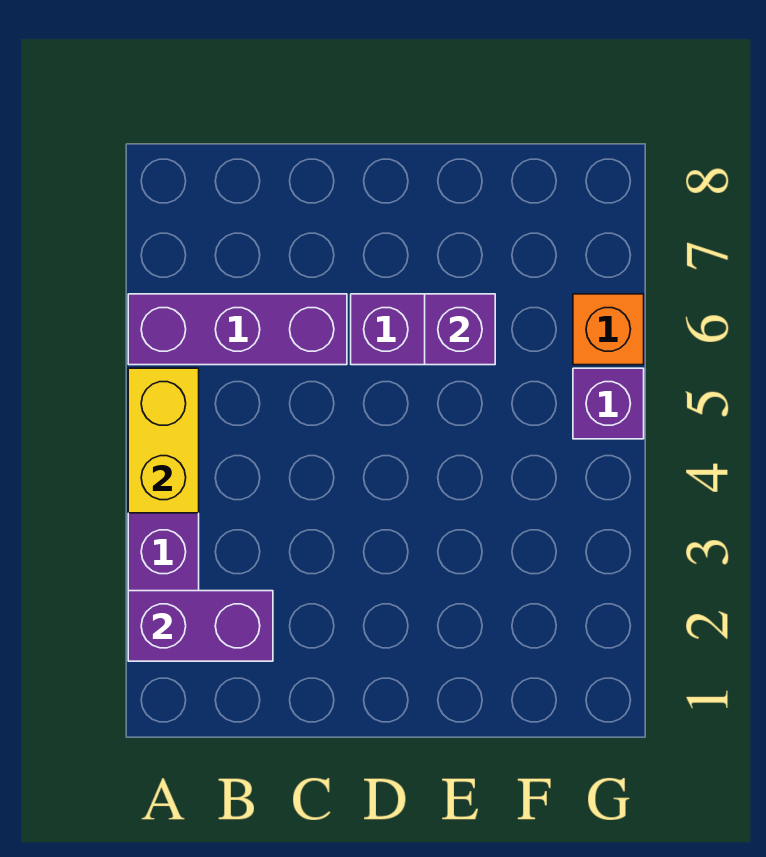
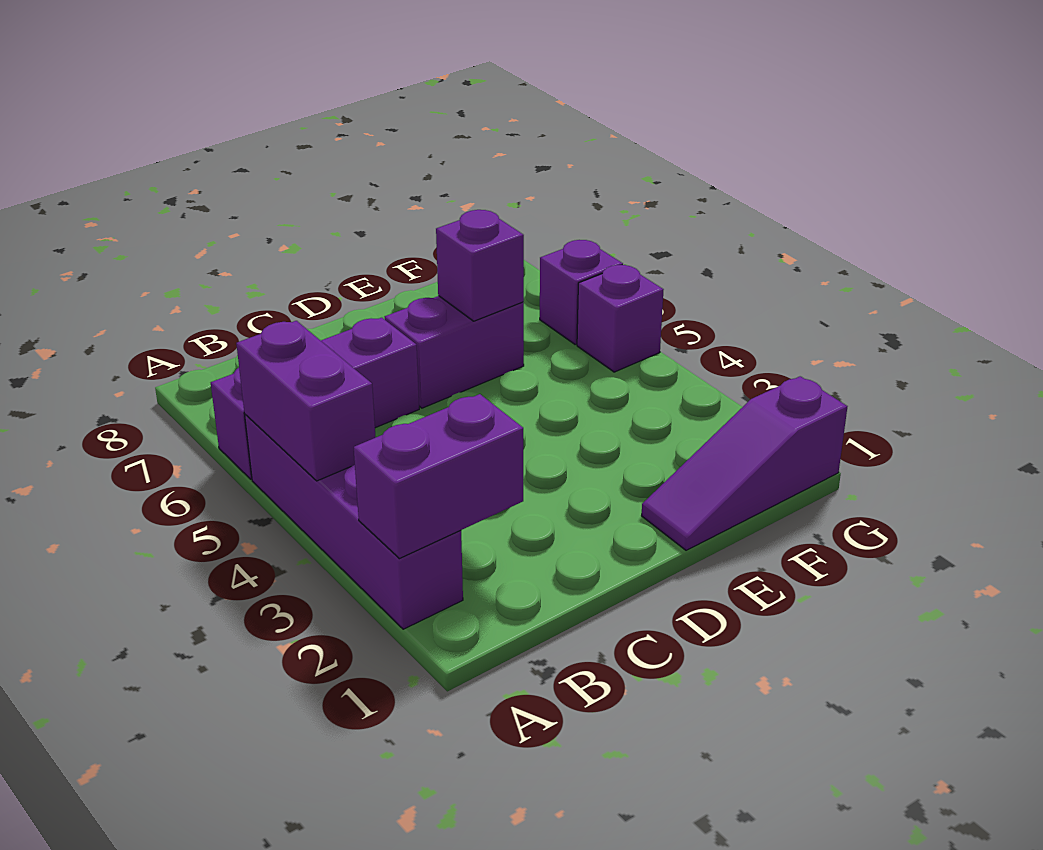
yellow brick A4:A5 level 2 -> purple brick A4:A5 level 2
none -> purple slope E1:G1 level 1 top G
orange brick G6 level 1 -> purple brick G6 level 1

